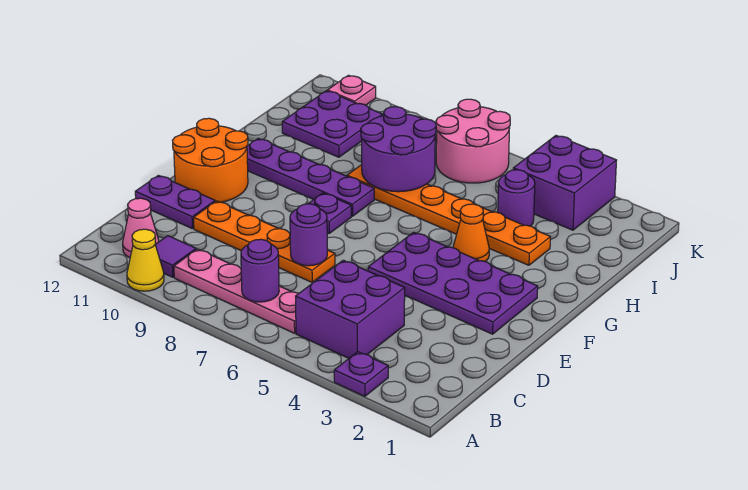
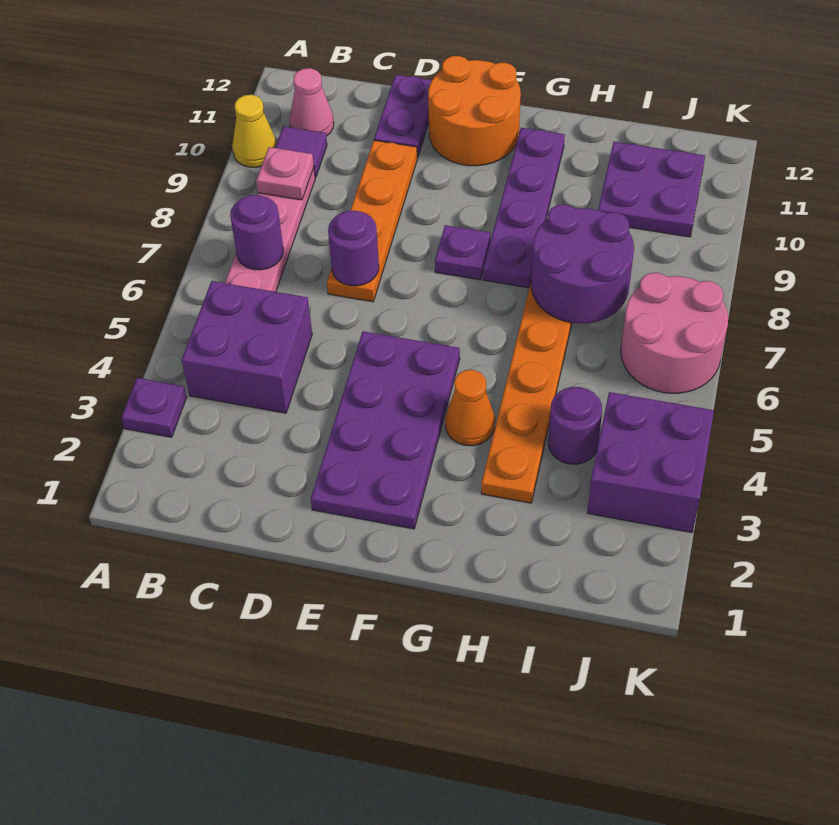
pink plate K11 level 1 -> pink plate B9 level 2

